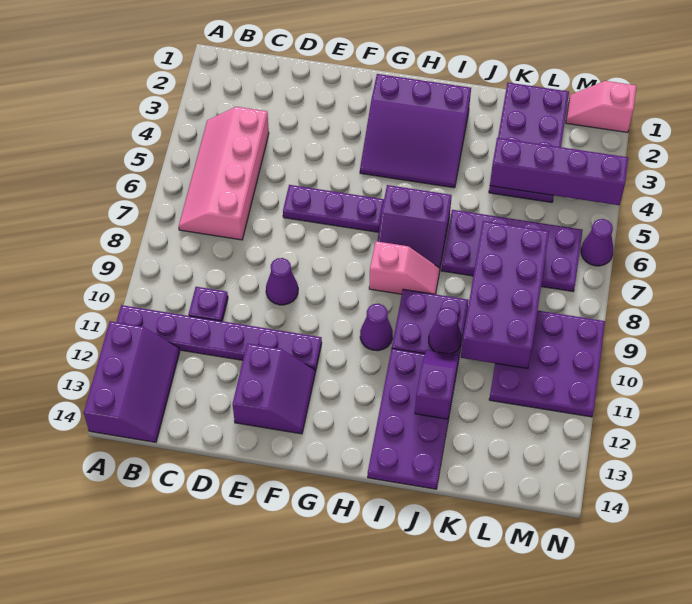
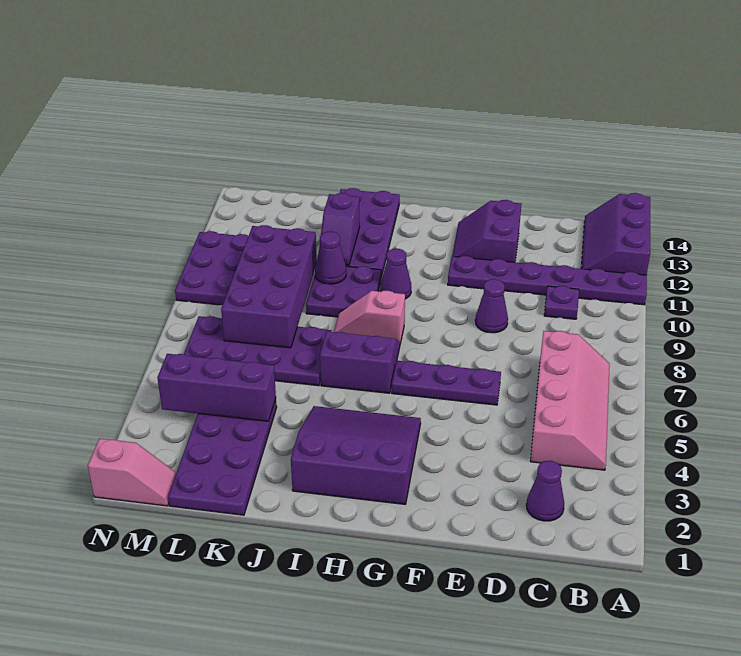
purple brick K4:N4 level 2 -> purple brick K4:M4 level 2
purple cone N6 level 1 -> purple cone C2 level 1

